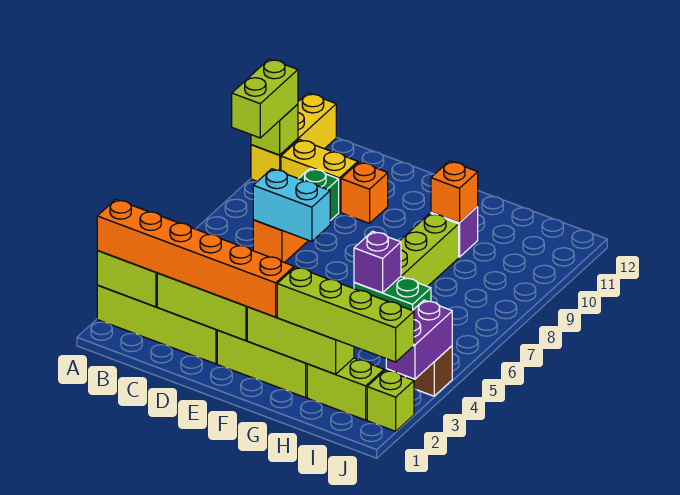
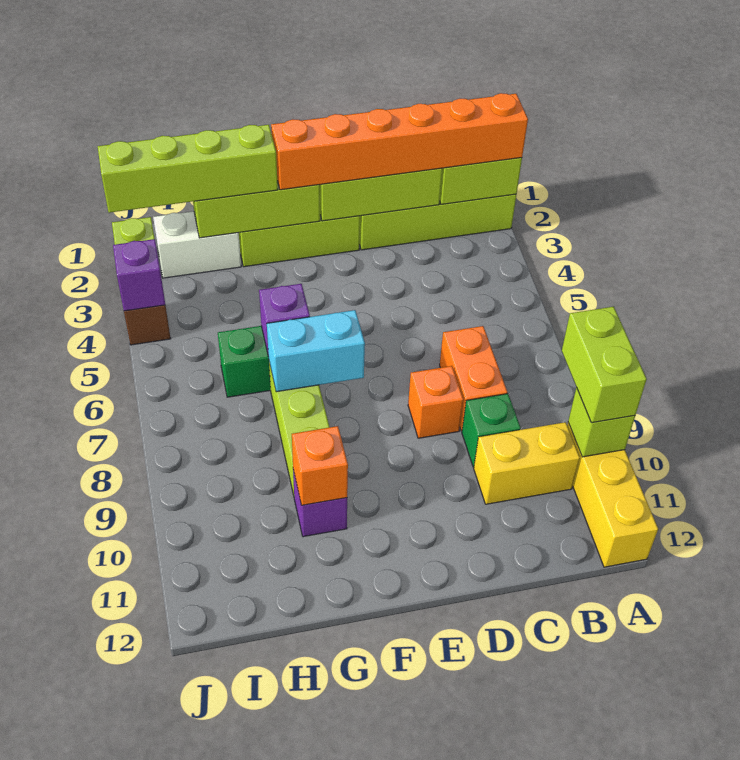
cyan brick C7:D7 level 2 -> cyan brick F7:G7 level 2
orange brick D10 level 1 -> orange brick D8 level 1
lime brick H2:I2 level 1 -> white brick H2:I2 level 1
purple brick J3:J4 level 2 -> purple brick J4 level 2

